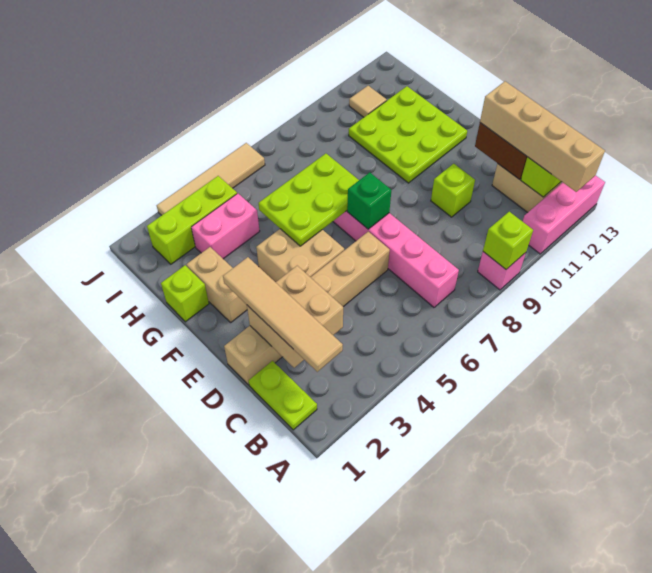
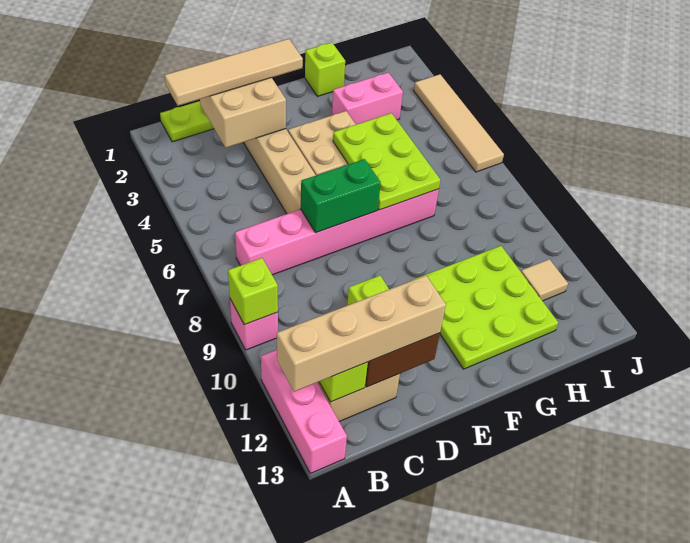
green brick E7 level 2 -> green brick D7:E7 level 2
tan brick F2:G2 level 1 -> none
pink brick H3:H4 level 1 -> pink brick G3:H3 level 1
lime brick I2:I4 level 1 -> none

